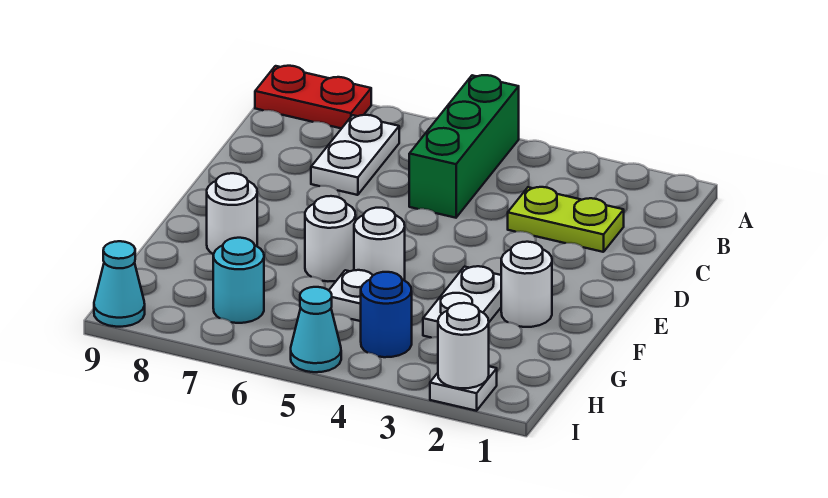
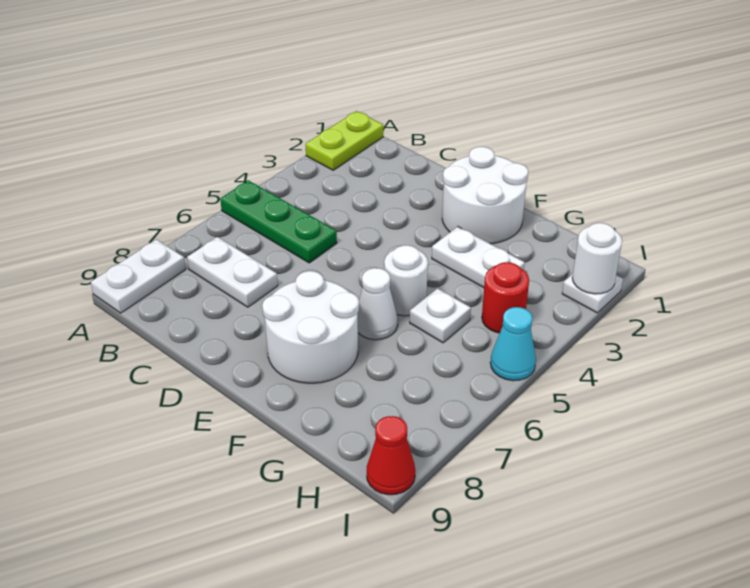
green brick A5:C5 level 1 -> green plate A5:C5 level 1
red plate A8:A9 level 1 -> white plate A8:A9 level 1
lime plate C2:C3 level 1 -> lime plate A1:A2 level 1
white round brick F2 level 1 -> white round brick E1:F2 level 1
white round brick F6 level 1 -> white cone F6 level 1
white round brick F8 level 1 -> white round brick E7:F8 level 1
blue round brick H4 level 1 -> red round brick H4 level 1
cyan round brick H7 level 1 -> none
cyan cone I9 level 1 -> red cone I9 level 1

